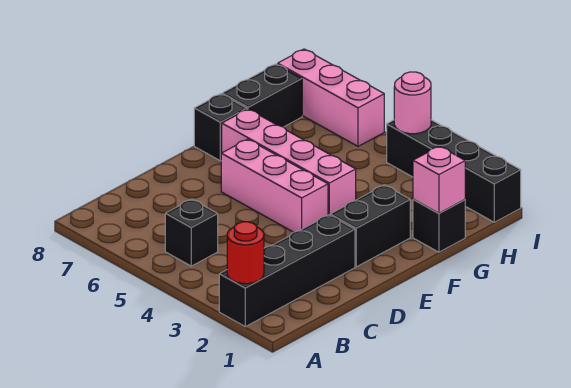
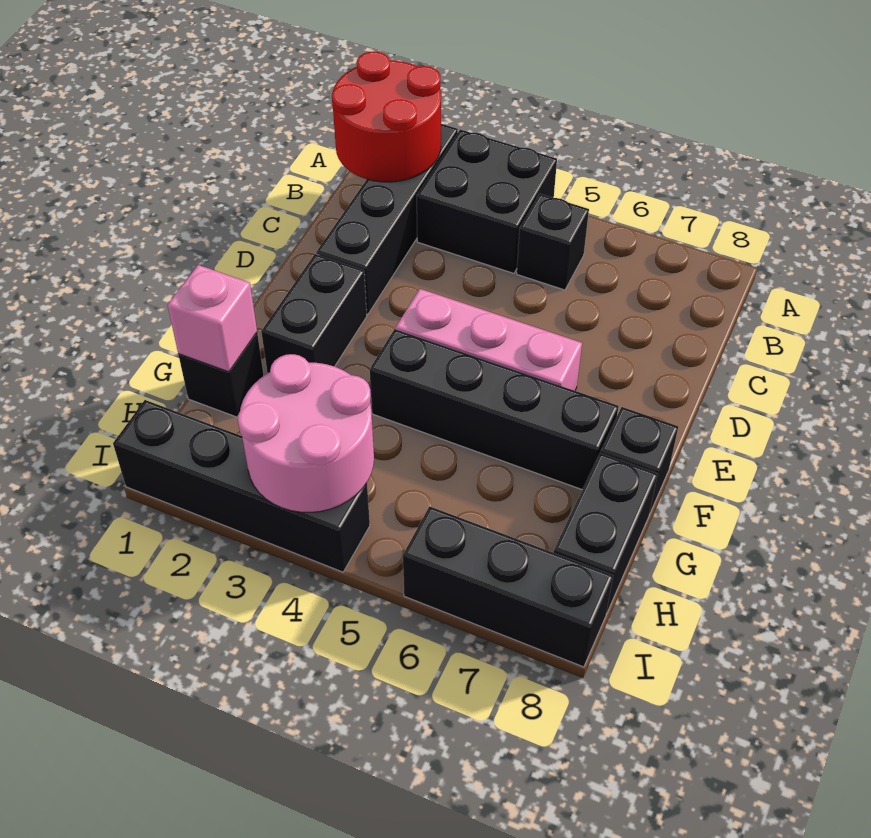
red round brick A2 level 2 -> red round brick A1:B2 level 2
none -> black brick A3:B4 level 1
pink brick F4:F7 level 1 -> black brick F4:F7 level 1
pink round brick I4 level 2 -> pink round brick H3:I4 level 2
pink brick I6:I8 level 1 -> black brick I6:I8 level 1

